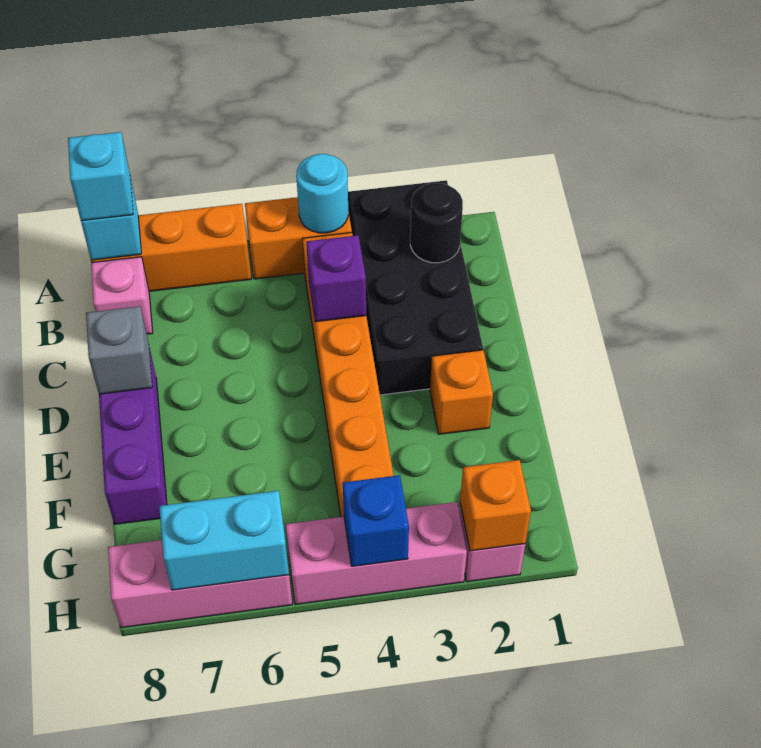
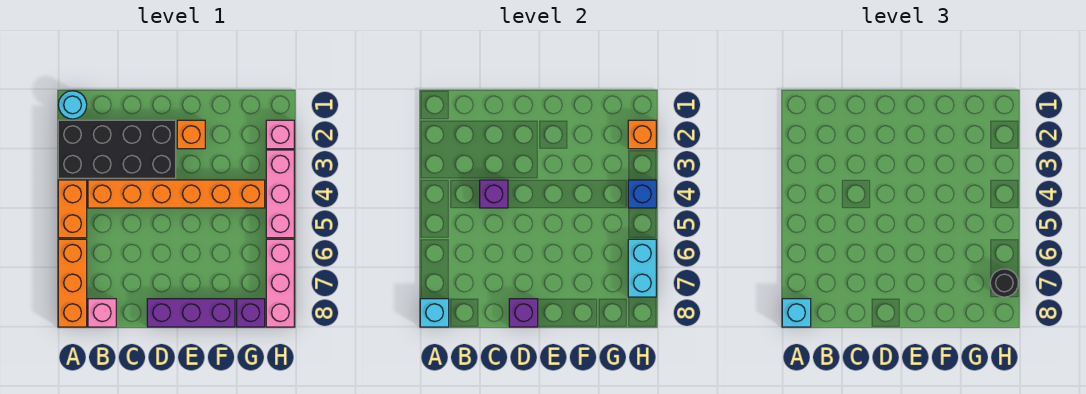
cyan round brick A4 level 2 -> cyan round brick A1 level 1
black round brick B2 level 2 -> black round brick H7 level 3
grey brick D8 level 2 -> purple brick D8 level 2
none -> purple brick G8 level 1

